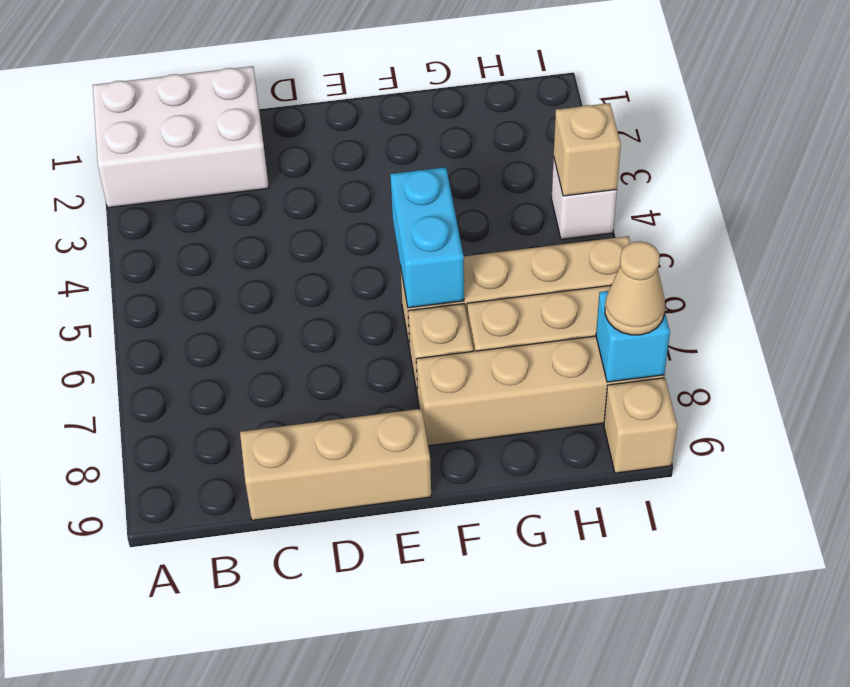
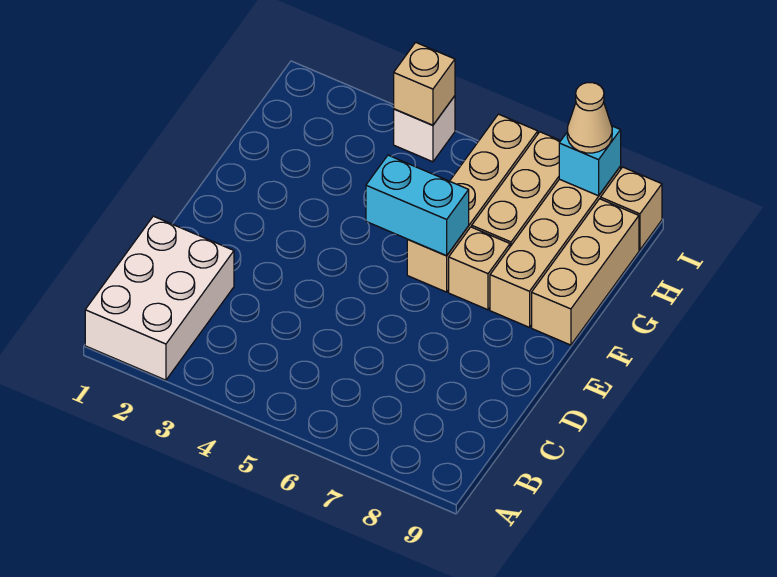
tan brick C9:E9 level 1 -> tan brick F9:H9 level 1

